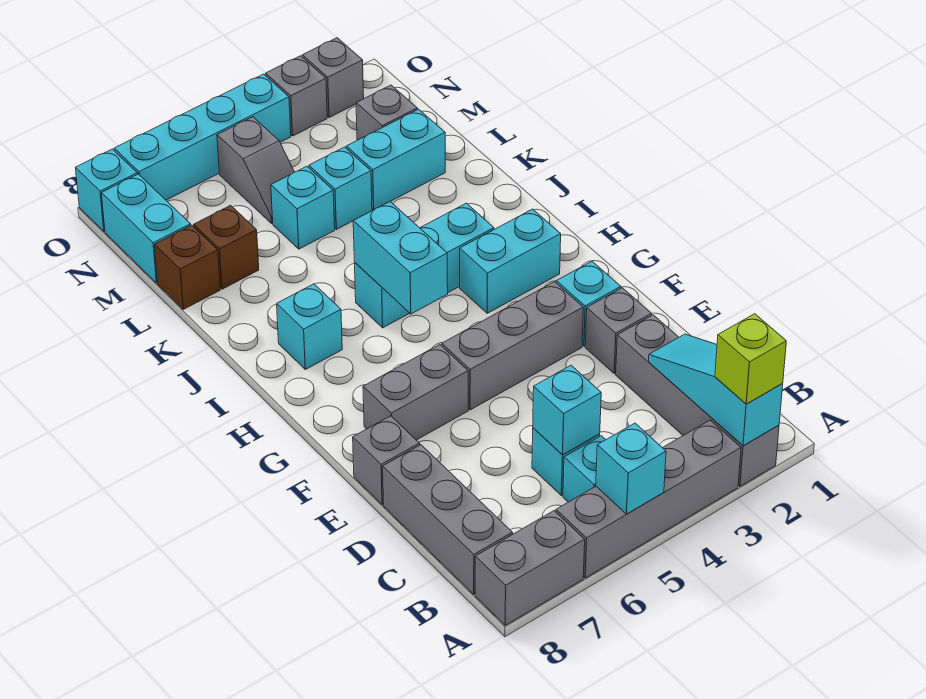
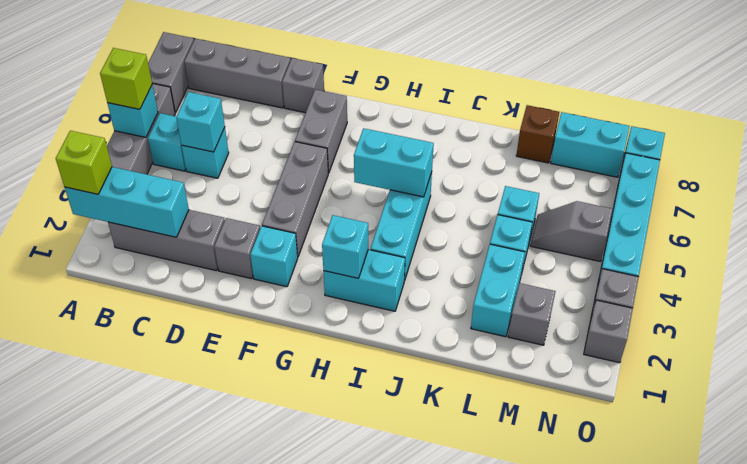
grey brick A2:D2 level 1 -> grey brick B2:D2 level 1
cyan slope A2:C2 level 2 top A -> cyan brick A2:C2 level 2
none -> lime brick A5 level 3
cyan brick H2:H3 level 1 -> cyan brick H2:I2 level 1
cyan brick I7 level 1 -> cyan brick H2 level 2
brown brick L7 level 1 -> none

